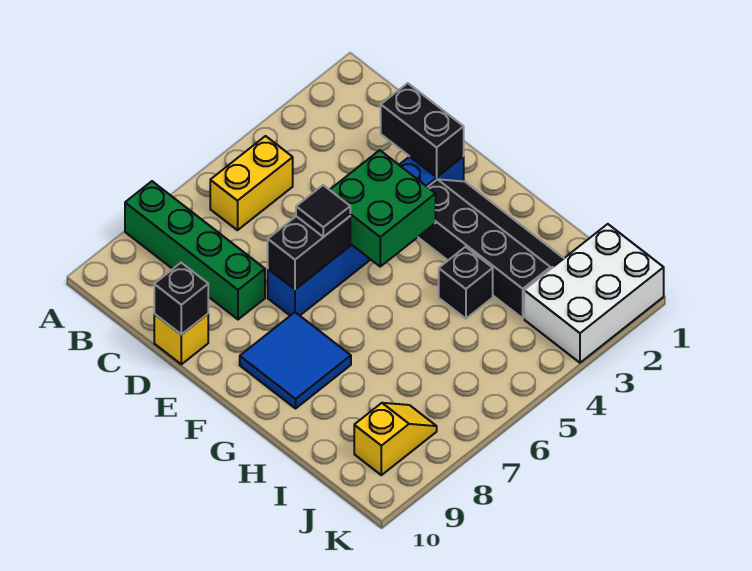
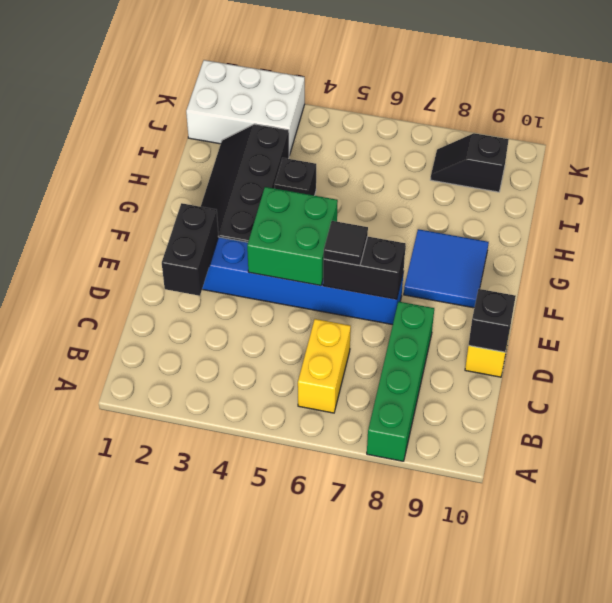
yellow brick B5:B6 level 1 -> yellow brick B6:C6 level 1
yellow slope J8:J9 level 1 top 9 -> black slope J8:J9 level 1 top 9

